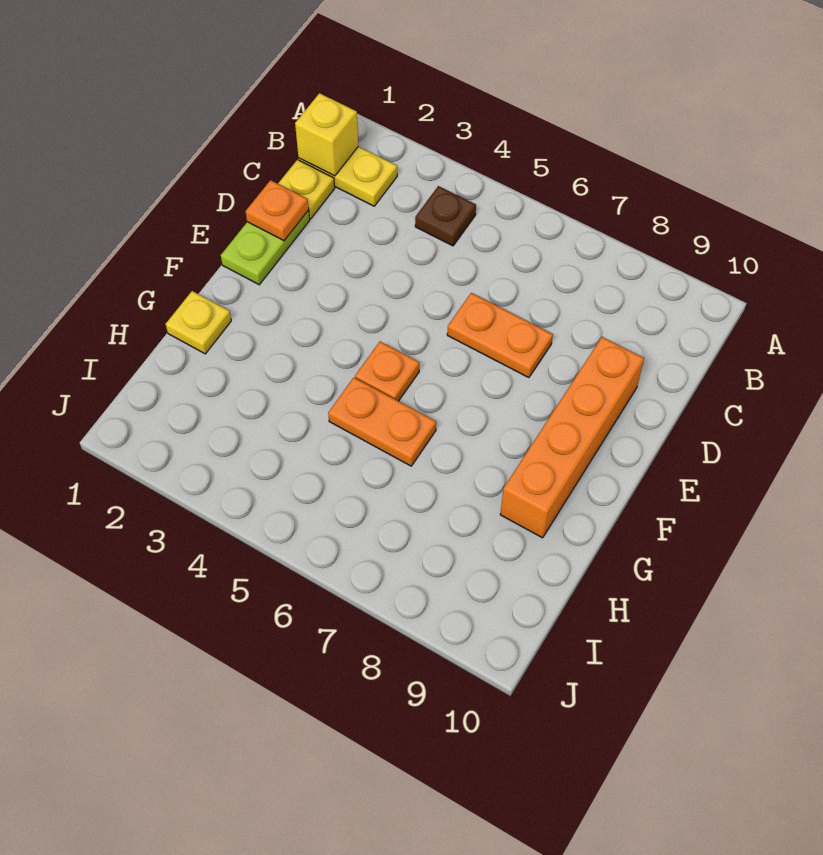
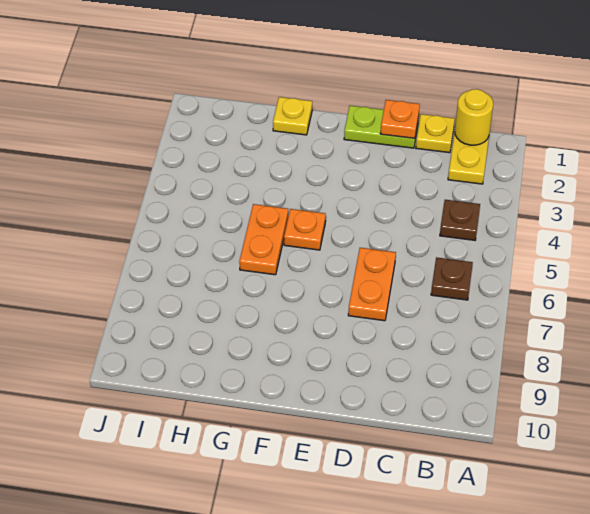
yellow brick B1 level 2 -> yellow round brick B1 level 2
none -> brown plate B6 level 1
orange brick D9:G9 level 1 -> none

